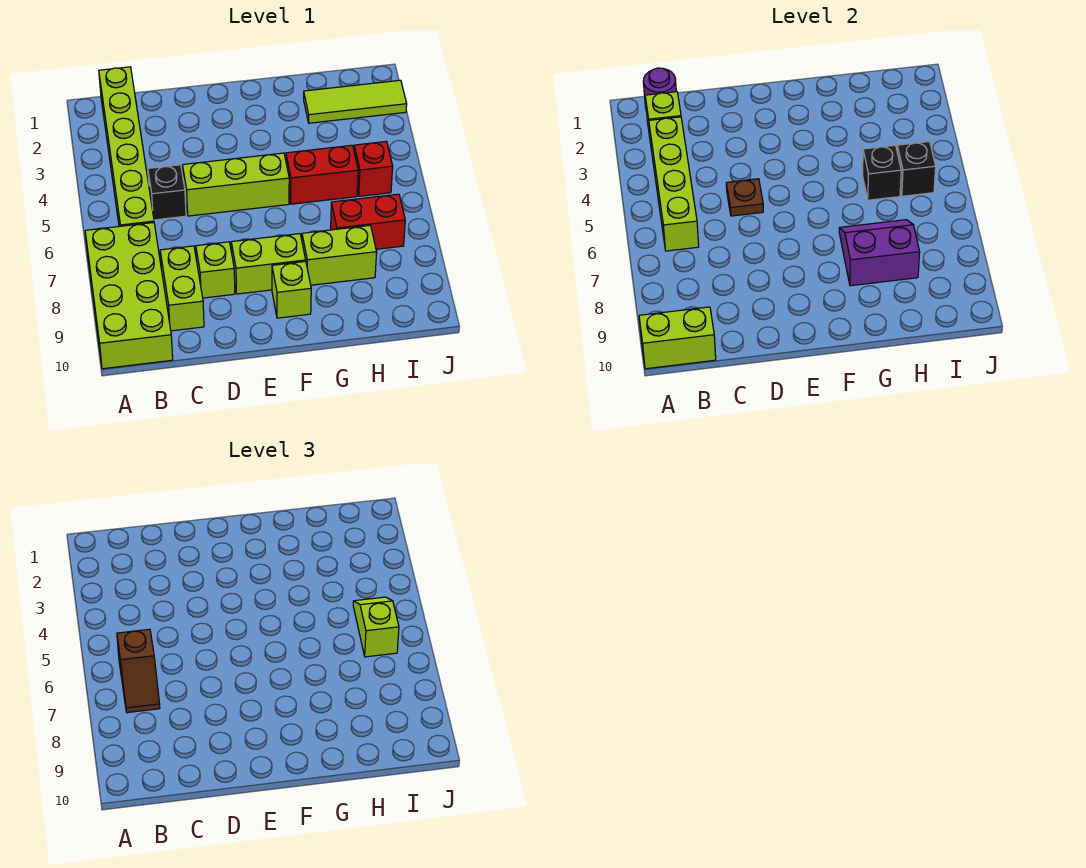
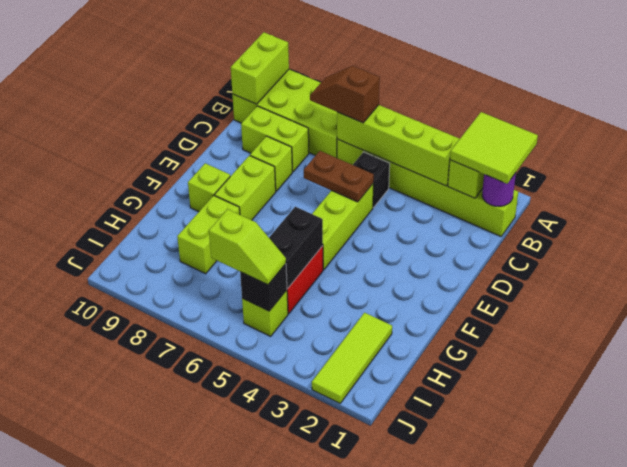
none -> lime tile A1:B2 level 3
brown plate D5 level 2 -> brown plate D5:D6 level 2
purple slope G7:H8 level 2 top 8 -> none
black brick H5 level 2 -> black brick G5:H5 level 2
red brick H7:I7 level 1 -> none
red brick I5 level 1 -> lime brick I5 level 1

